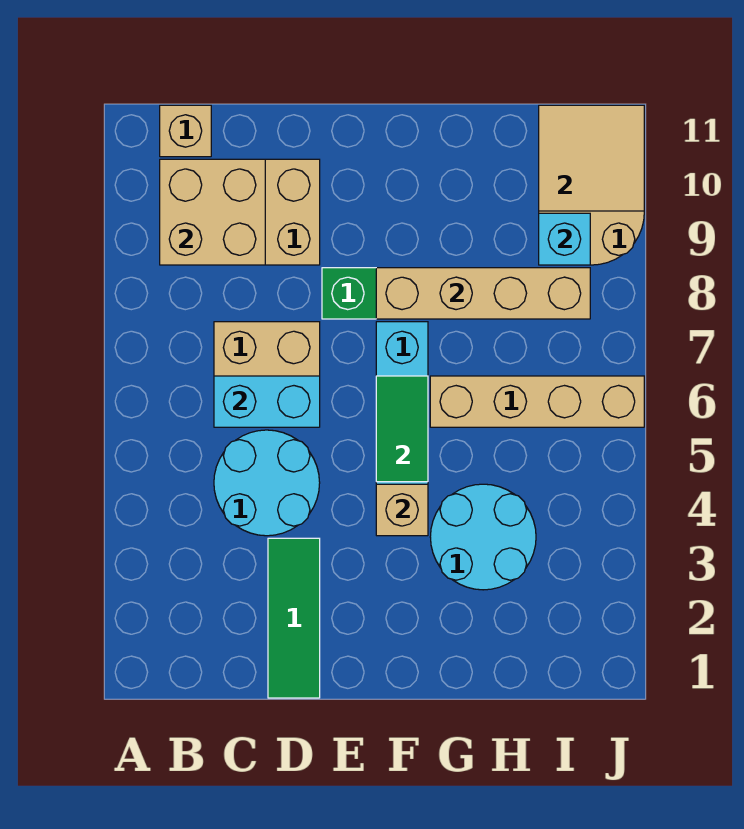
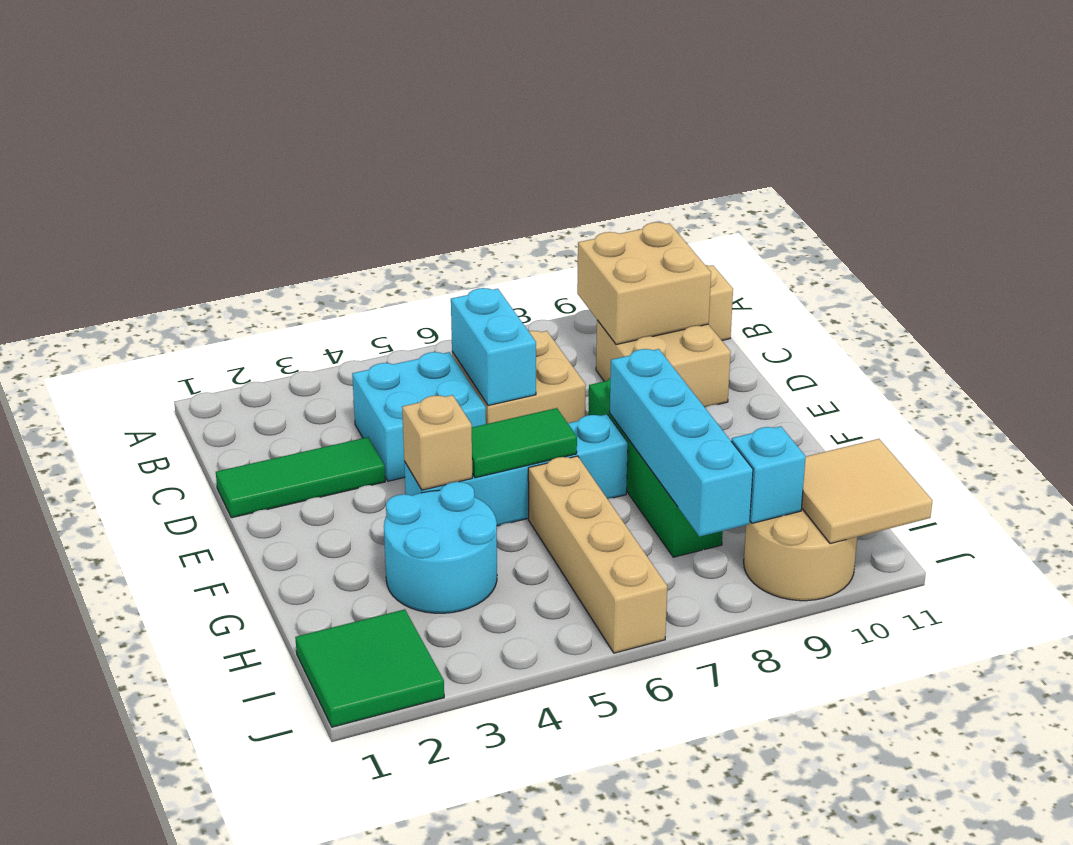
cyan round brick C4:D5 level 1 -> cyan brick C4:D5 level 1
tan brick F8:I8 level 2 -> cyan brick F8:I8 level 2
none -> green tile I1:J2 level 1

